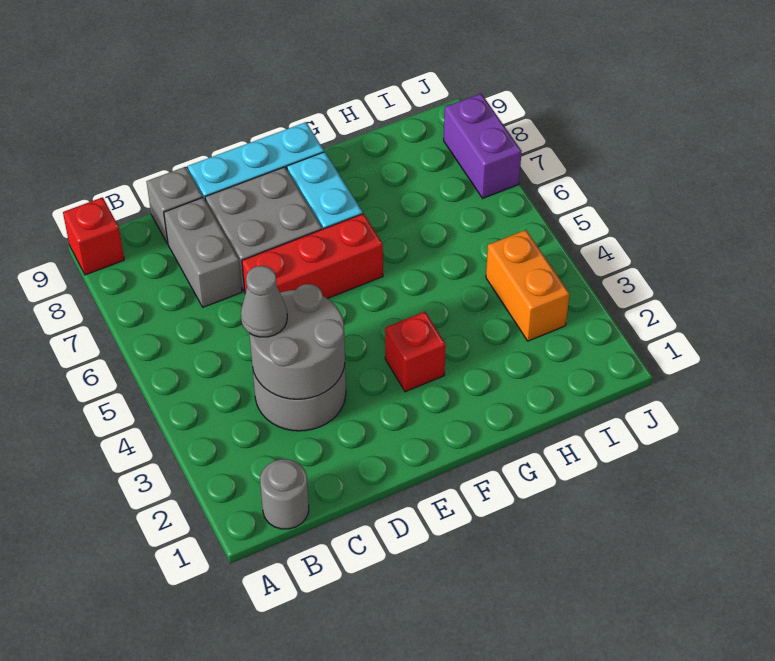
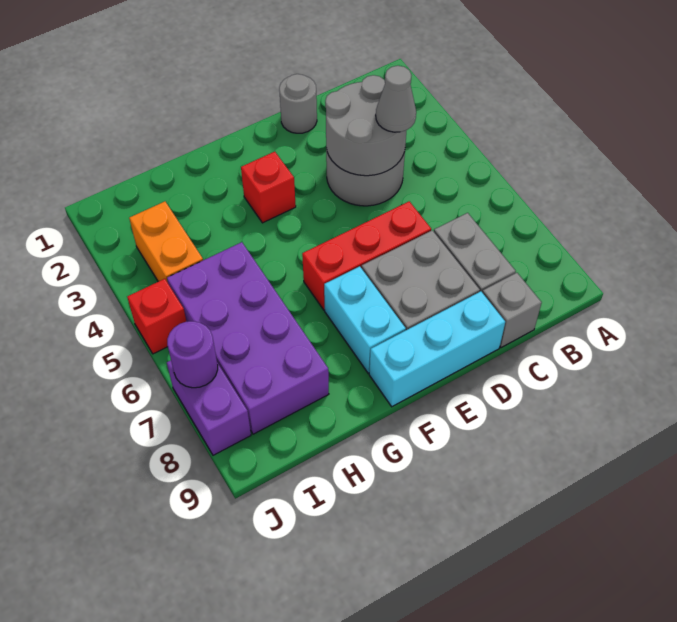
red brick A9 level 1 -> red brick J5 level 1
grey round brick B1 level 1 -> grey round brick D1 level 1
none -> purple brick H5:I8 level 1
none -> purple round brick J7 level 2

